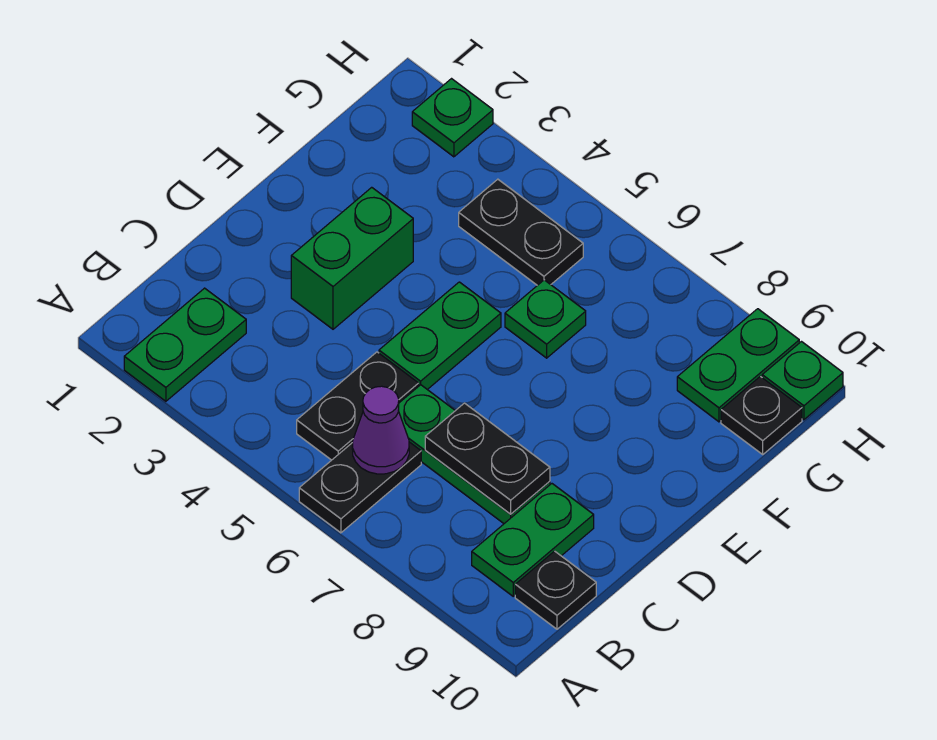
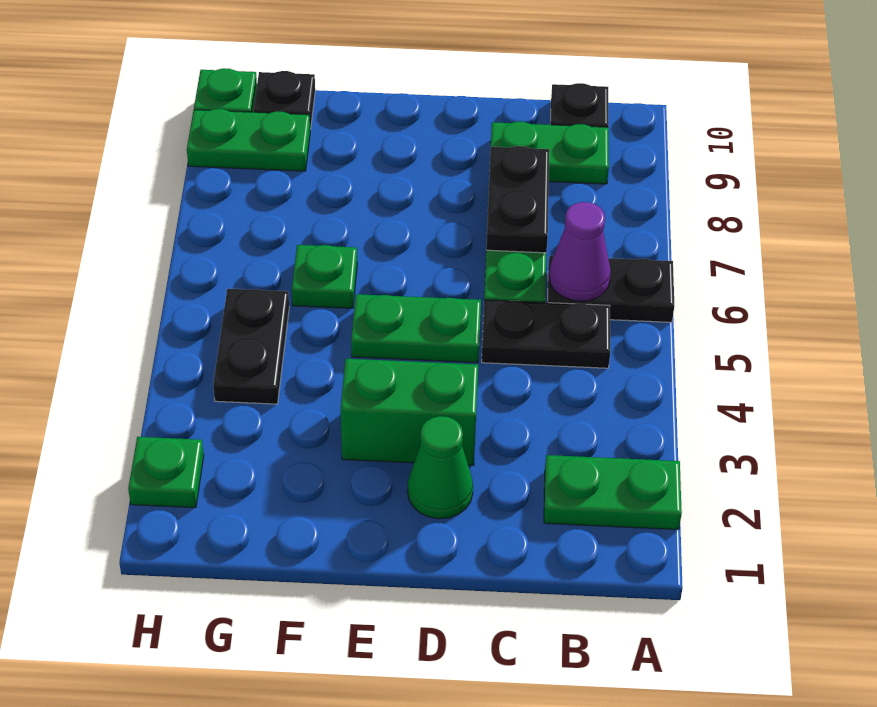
none -> green cone D2 level 1

